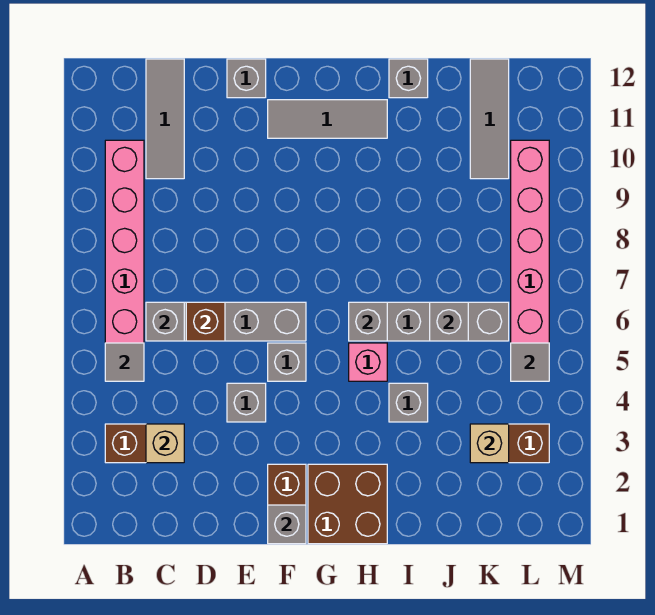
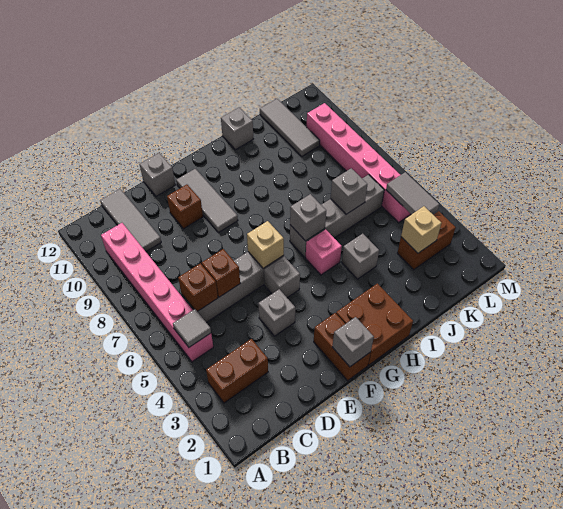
tan brick C3 level 2 -> tan brick F6 level 2
grey brick C6 level 2 -> brown brick C6 level 2
none -> brown brick E10 level 1
grey tile F11:H11 level 1 -> grey tile F9:F11 level 1
grey tile L5 level 2 -> grey tile L4:L5 level 2

